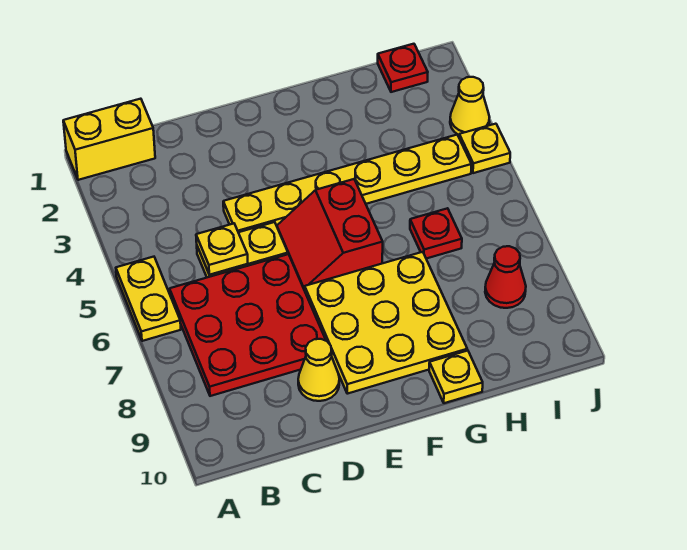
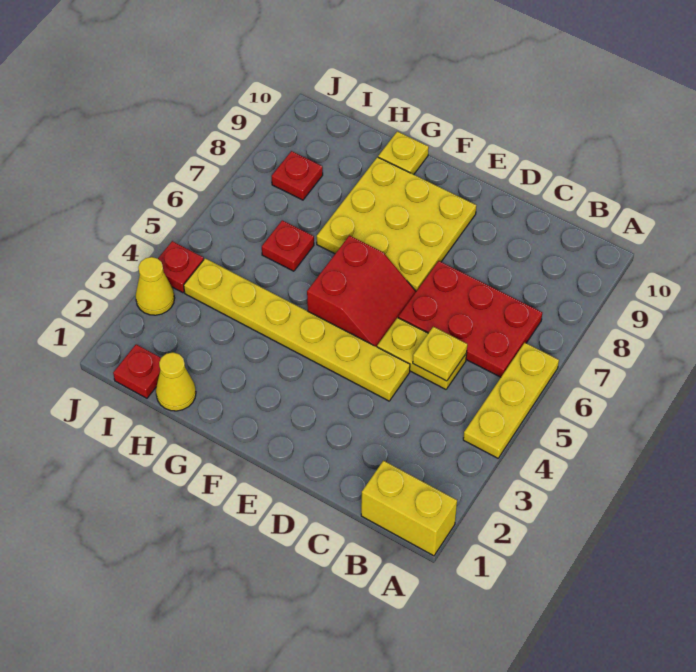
yellow plate A5:A6 level 1 -> yellow plate A4:A6 level 1
red plate B6:D8 level 1 -> red plate B6:D7 level 1
yellow cone D9 level 1 -> yellow cone H1 level 1
red cone I8 level 1 -> red plate I8 level 1
yellow plate J4 level 1 -> red plate J4 level 1

